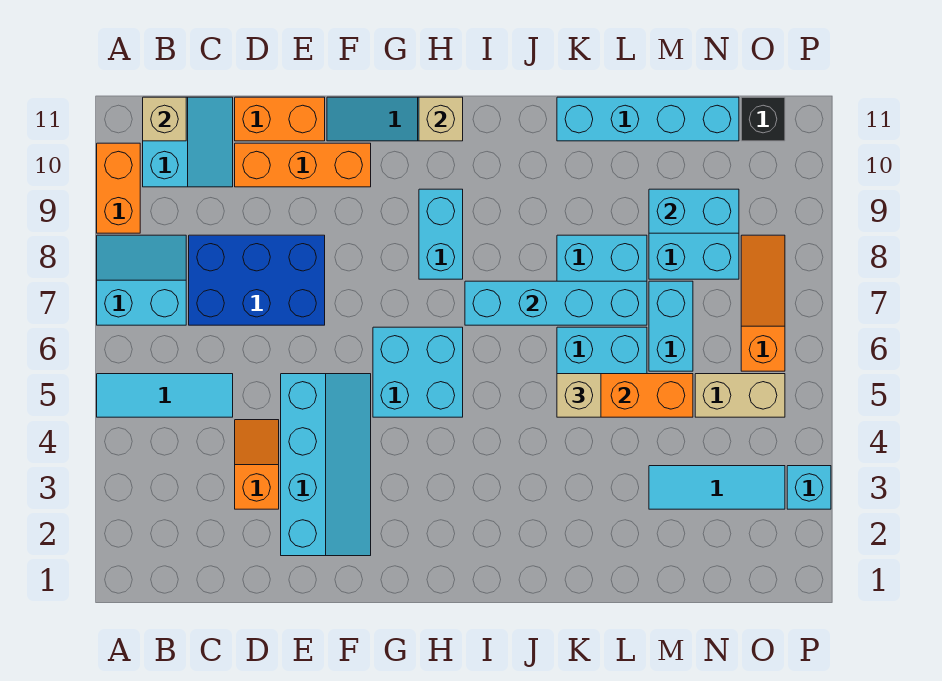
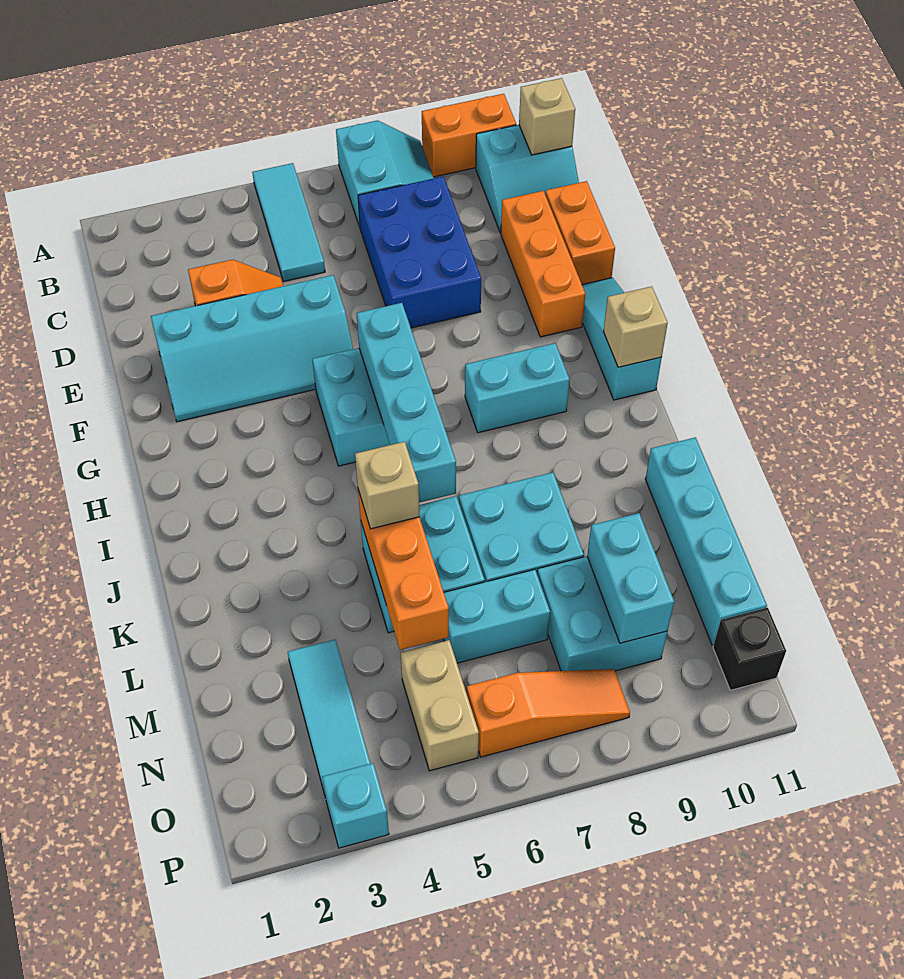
cyan brick I7:L7 level 2 -> cyan brick G6:J6 level 2

